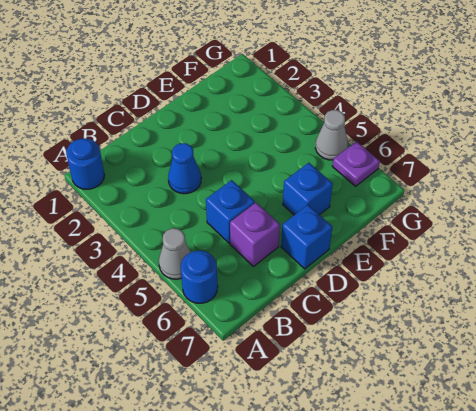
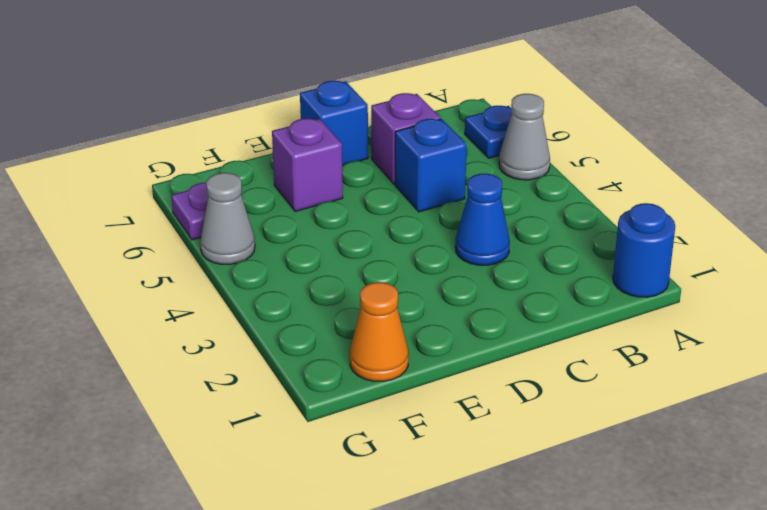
blue round brick A6 level 1 -> blue plate A6 level 1
blue brick E6 level 1 -> purple brick E6 level 1
none -> orange cone F1 level 1

